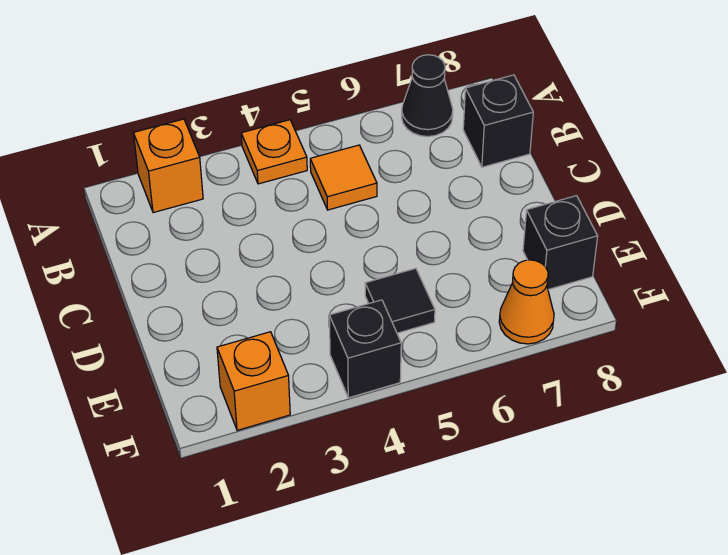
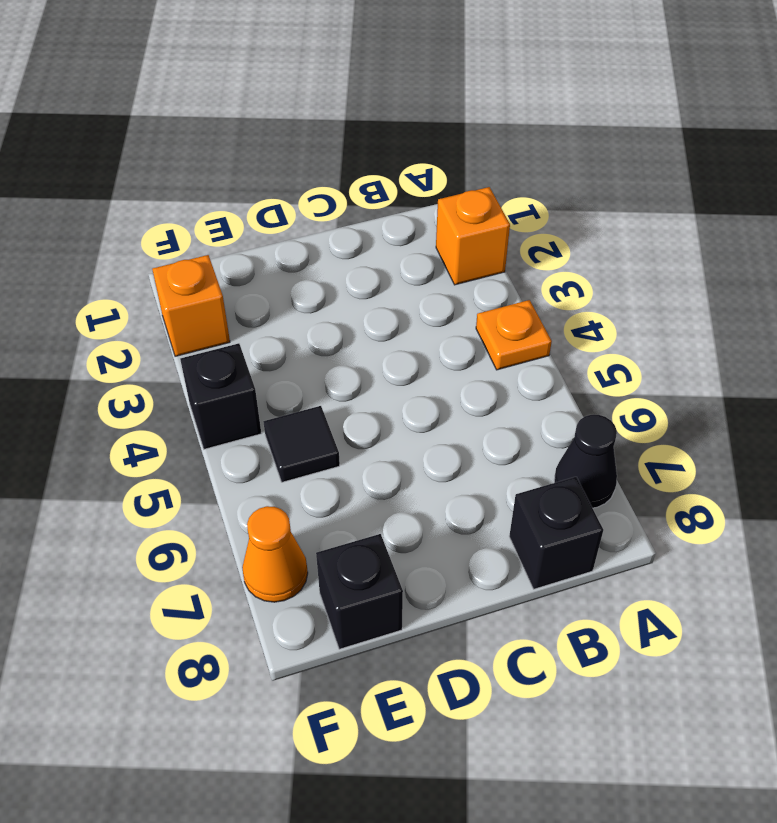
orange tile B5 level 1 -> none

